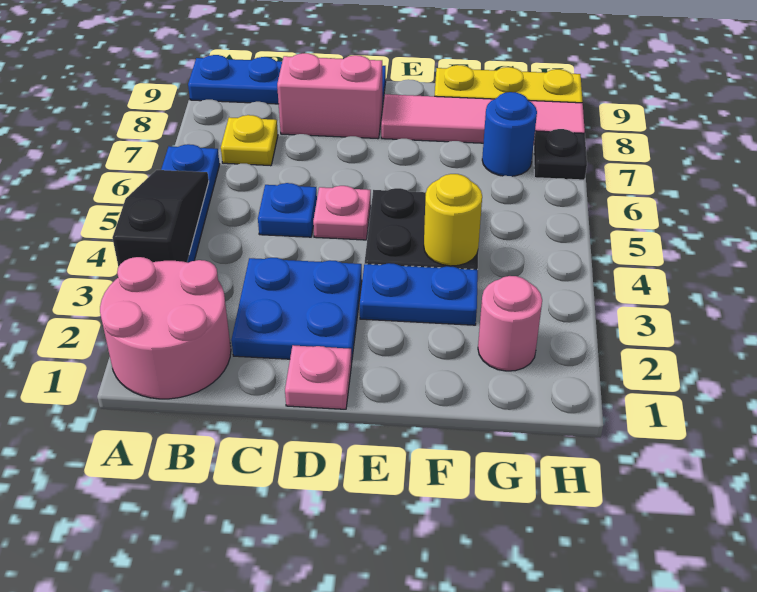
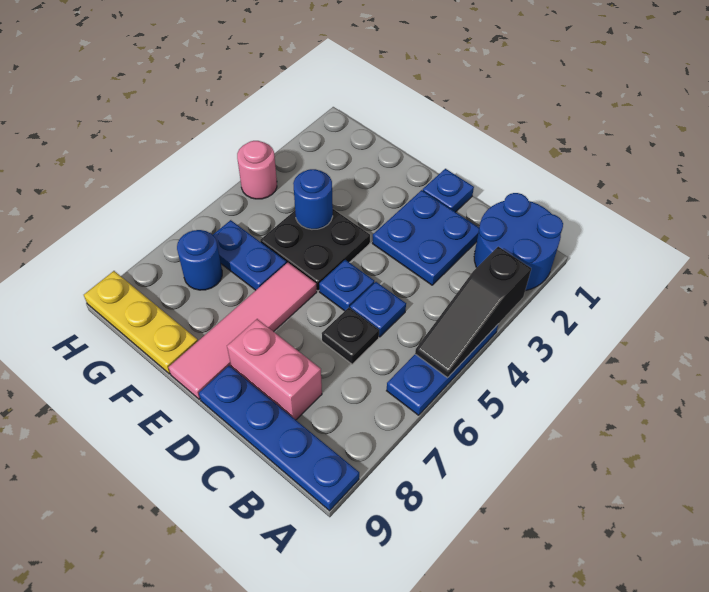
pink round brick A1:B2 level 1 -> blue round brick A1:B2 level 1
yellow plate B7 level 1 -> none
pink plate D1 level 1 -> blue plate D1 level 1
pink plate D5 level 1 -> blue plate D5 level 1
blue plate E3:F3 level 1 -> blue plate F6:G6 level 1
pink tile E8:H8 level 1 -> pink tile E6:E9 level 1
yellow round brick F4 level 2 -> blue round brick F4 level 2
pink round brick G2 level 1 -> pink round brick H4 level 1
black plate H7 level 1 -> black plate C6 level 1

